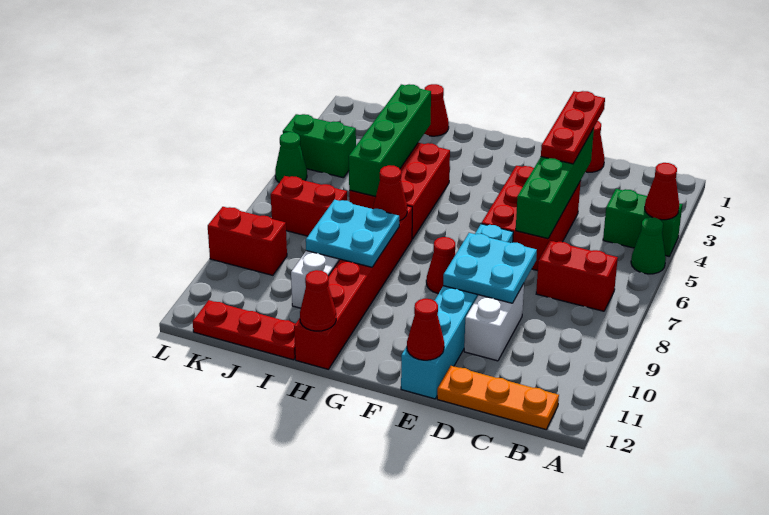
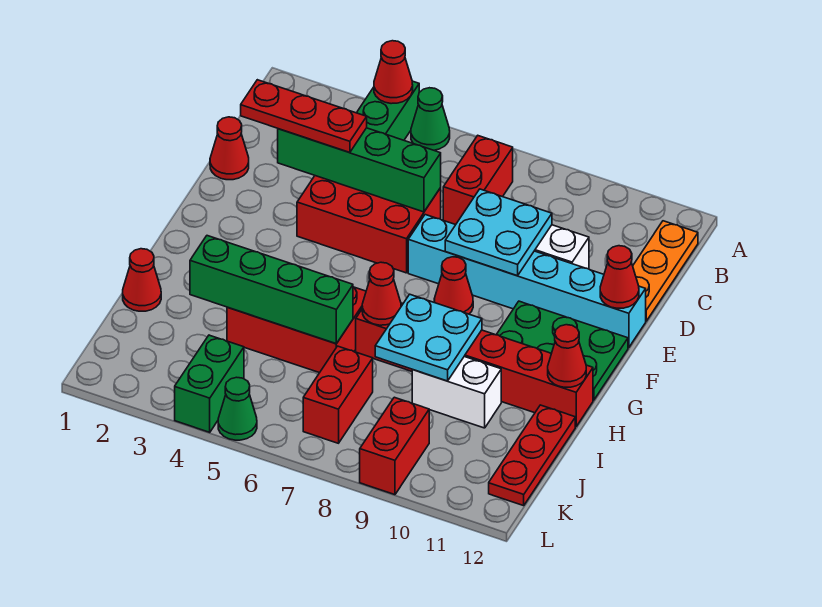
none -> green plate F10:G12 level 1

